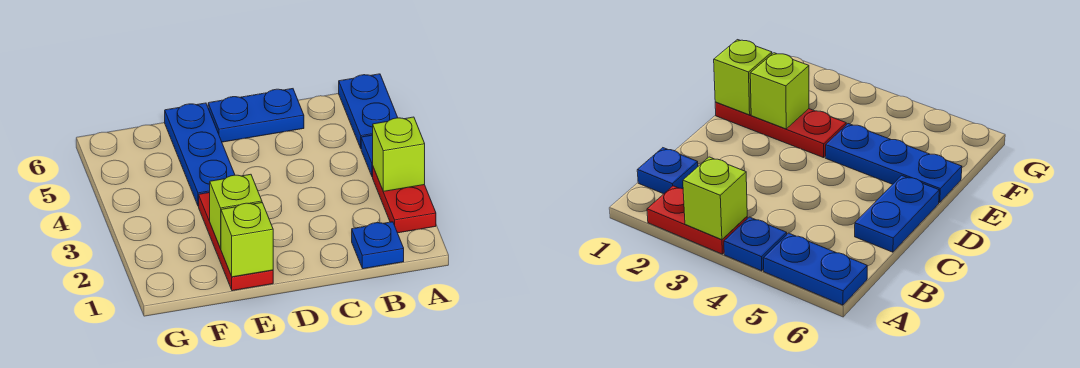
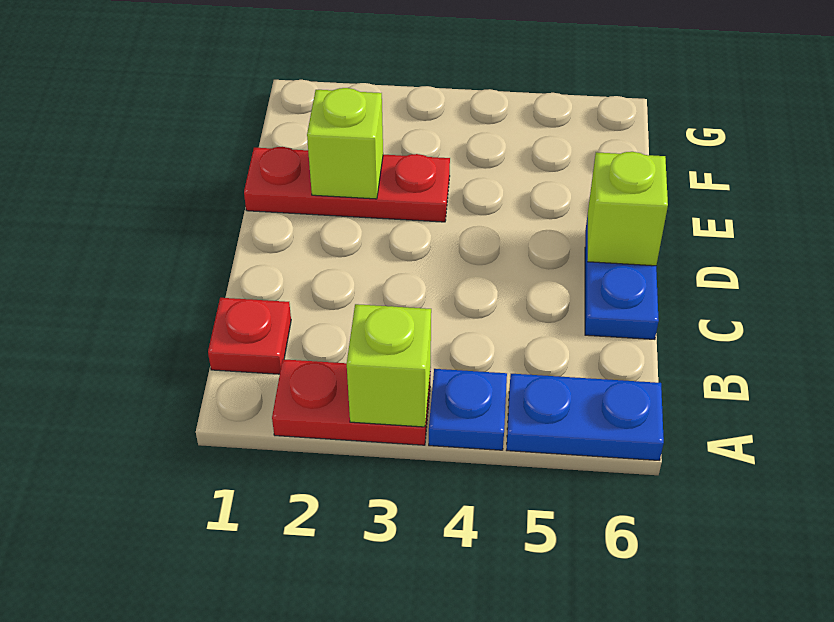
blue plate B1 level 1 -> red plate B1 level 1
lime brick E1 level 2 -> lime brick D6 level 2
blue plate E4:E6 level 1 -> none

